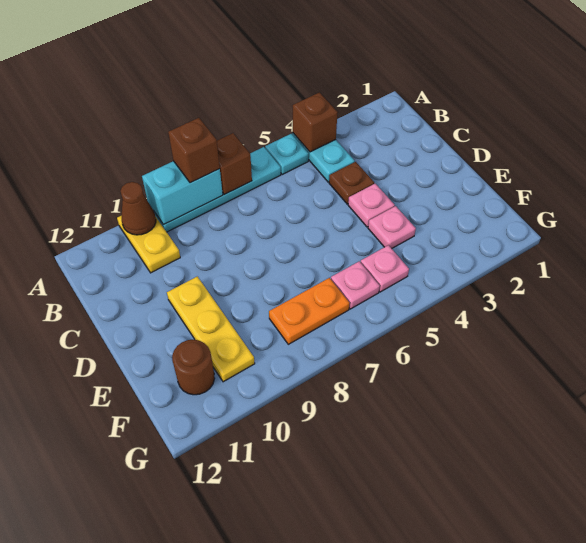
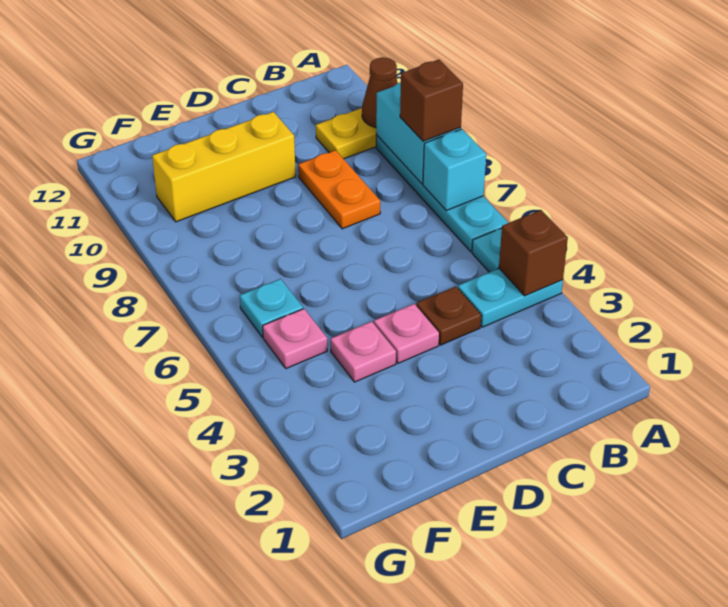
brown brick A7 level 2 -> cyan brick A7 level 2
yellow plate D10:F10 level 1 -> yellow brick D10:F10 level 1
pink plate F6 level 1 -> cyan plate F6 level 1
orange plate F7:F8 level 1 -> orange plate C8:C9 level 1
brown round brick F11 level 1 -> none

